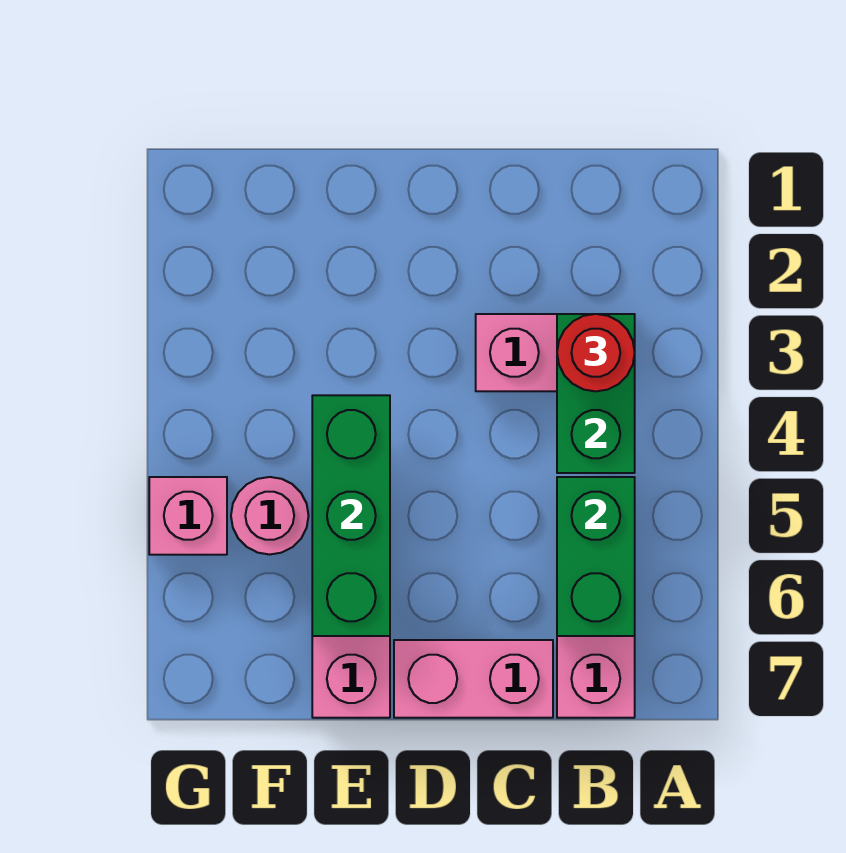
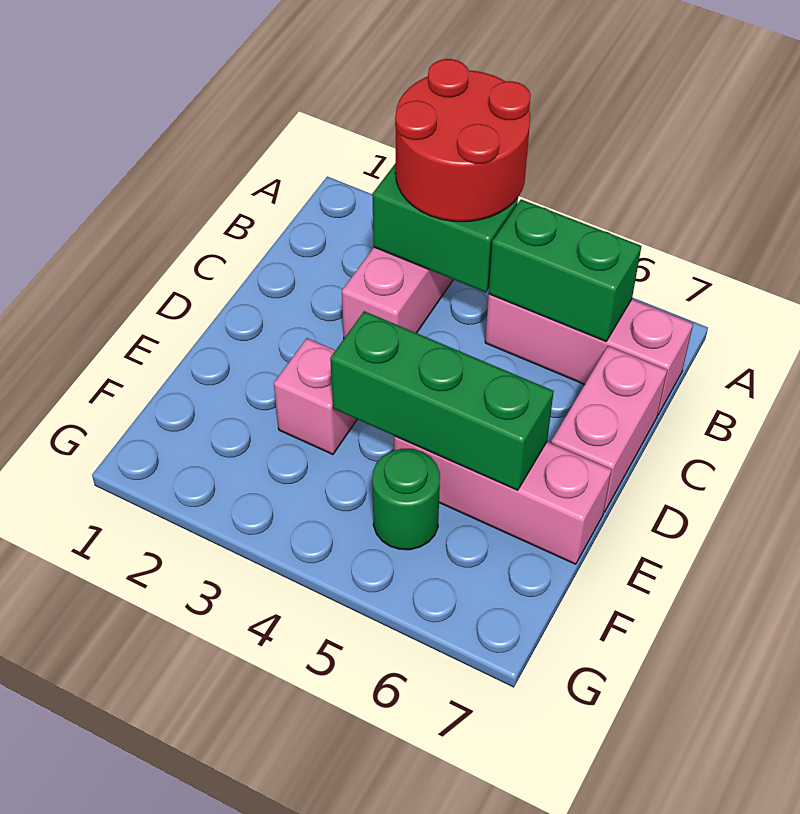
red round brick B3 level 3 -> red round brick A3:B4 level 3
pink round brick F5 level 1 -> green round brick F5 level 1
pink brick G5 level 1 -> pink brick E3 level 1

